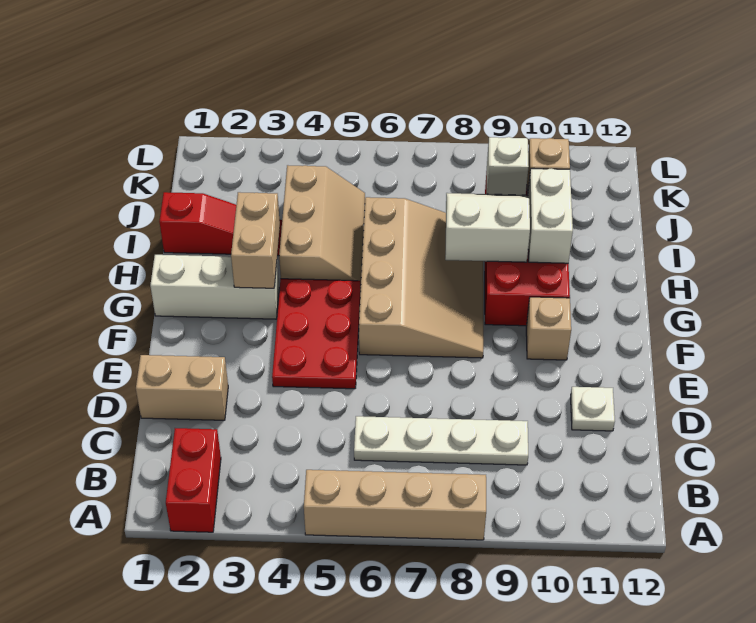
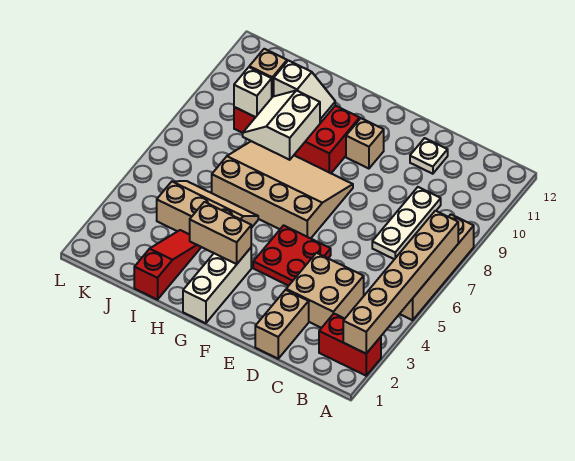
none -> tan brick A2:A7 level 2
none -> tan brick C3:D4 level 1
white plate C6:C9 level 1 -> white plate C7:C9 level 1
red plate E4:G5 level 1 -> red plate E4:F5 level 1
white brick H10:I10 level 2 -> white slope H10:I10 level 2 top I

